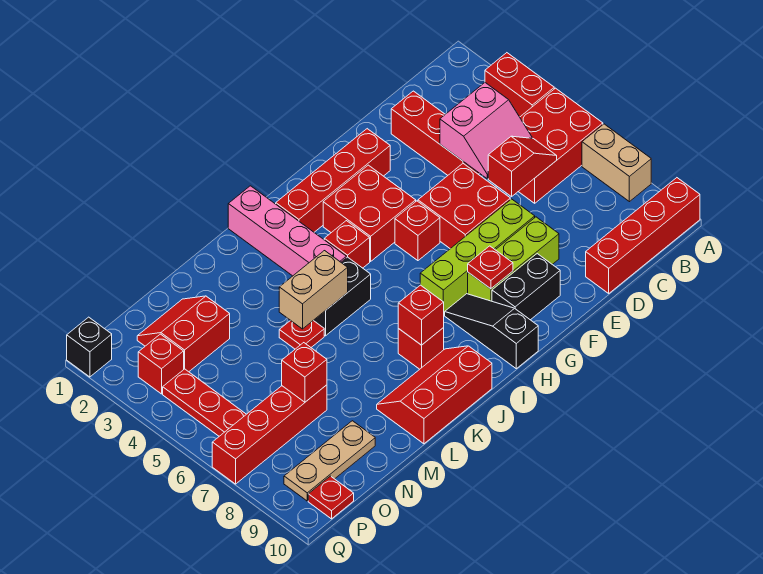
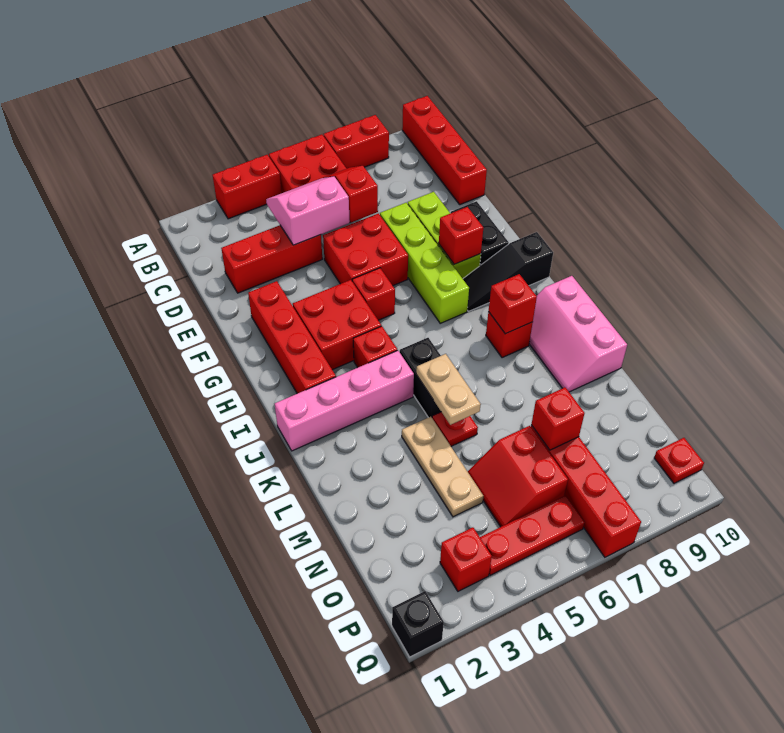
tan brick A7:A8 level 1 -> red brick A7:A8 level 1
pink slope C4:D5 level 2 top 4 -> pink slope C4:D5 level 2 top D
red plate G8 level 2 -> red brick G8 level 2
red slope J9:L10 level 1 top 10 -> pink slope J9:L10 level 1 top 10
tan brick K5:L5 level 2 -> tan plate K5:L5 level 2
red slope N2:O3 level 1 top 3 -> red slope N5:O6 level 1 top 6
tan plate N9:P9 level 1 -> tan plate L4:N4 level 1

